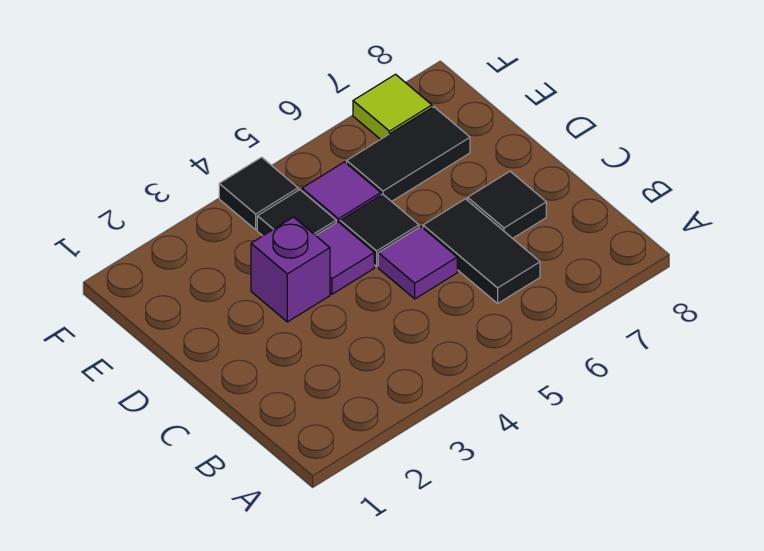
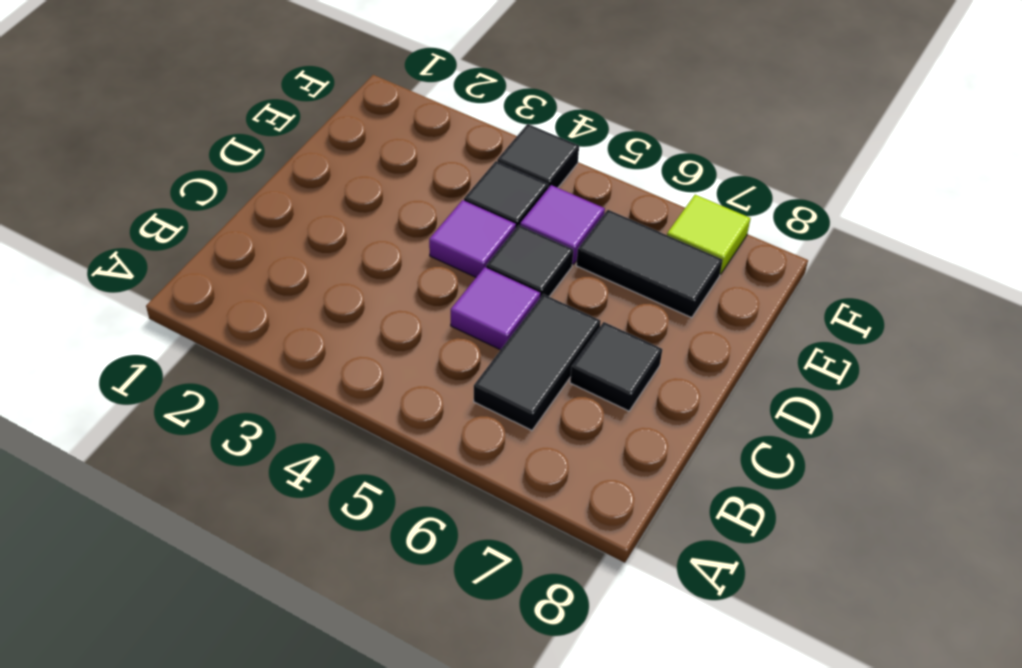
purple brick D3 level 1 -> none

